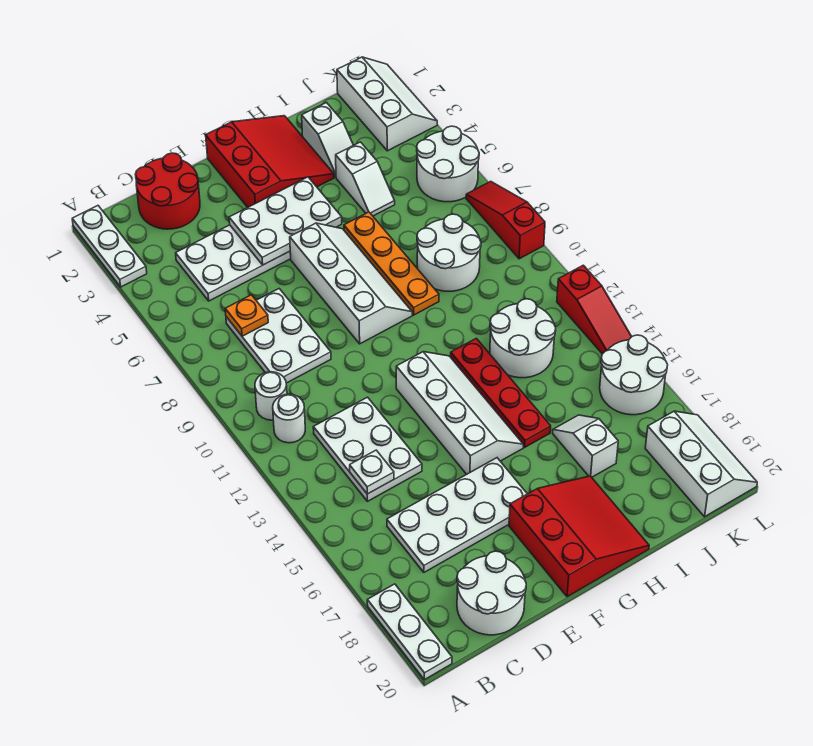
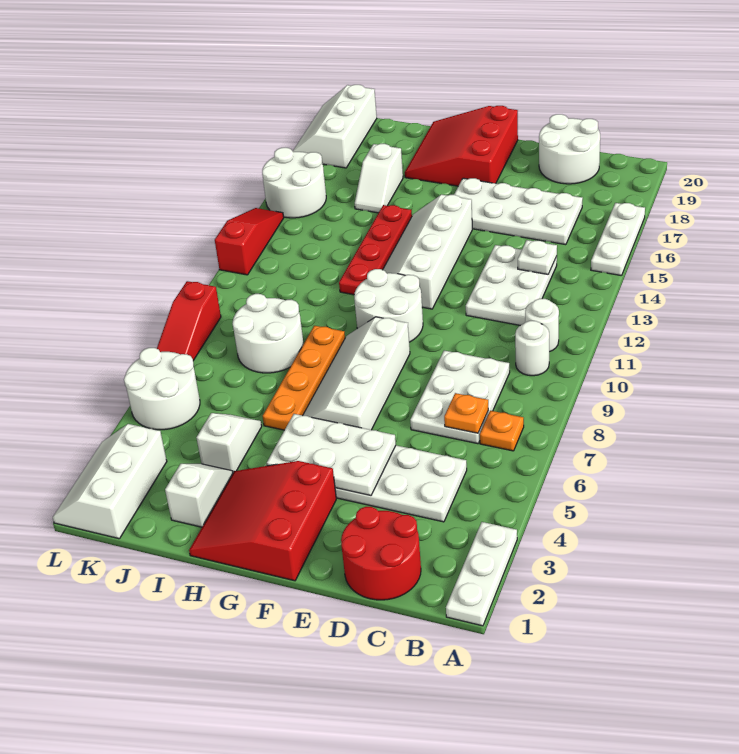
white plate A18:A20 level 1 -> white plate A15:A17 level 1
none -> orange plate B7 level 1
white round brick I12:J13 level 1 -> white round brick F10:G11 level 1

